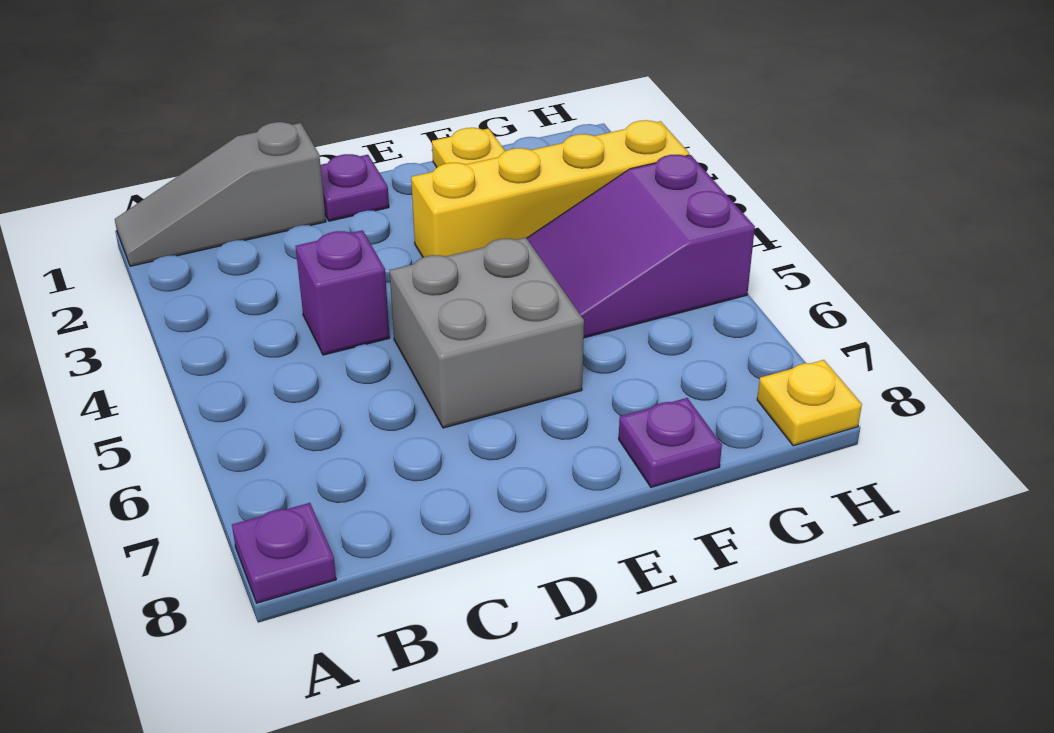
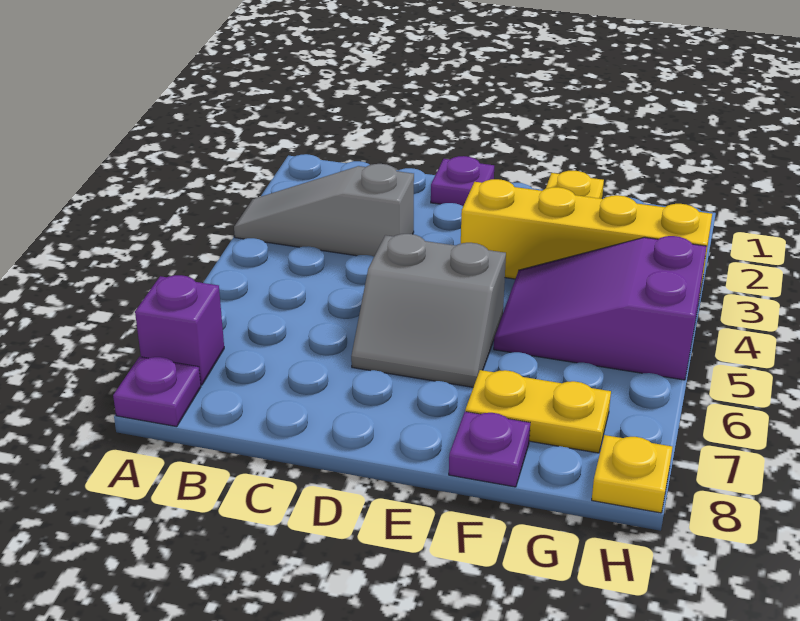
grey slope A1:C1 level 1 top C -> grey slope A3:C3 level 1 top C
purple brick C4 level 1 -> purple brick A7 level 1
grey brick D5:E6 level 1 -> grey slope D5:E6 level 1 top 5
none -> yellow plate F7:G7 level 1

